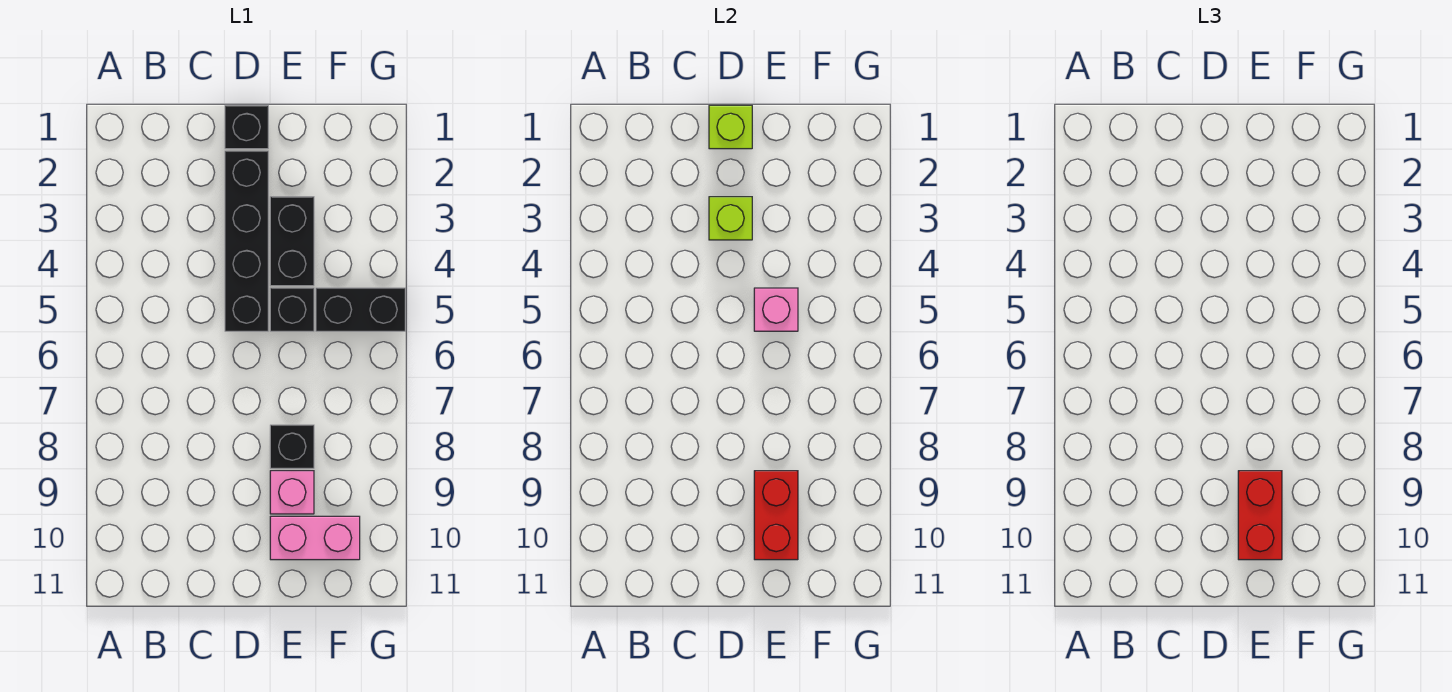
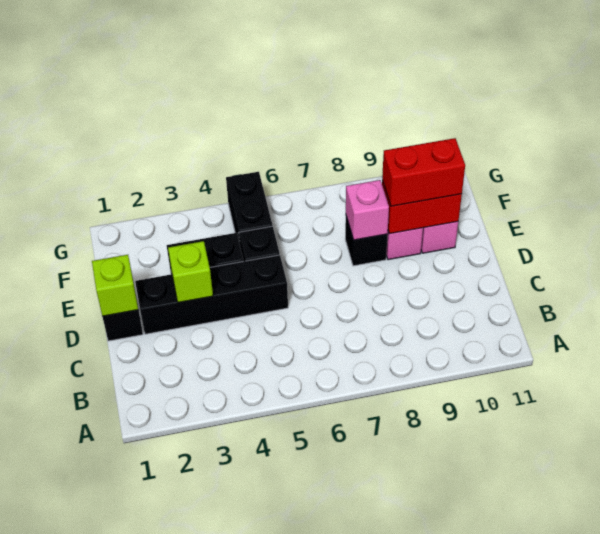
pink brick E5 level 2 -> pink brick E8 level 2

